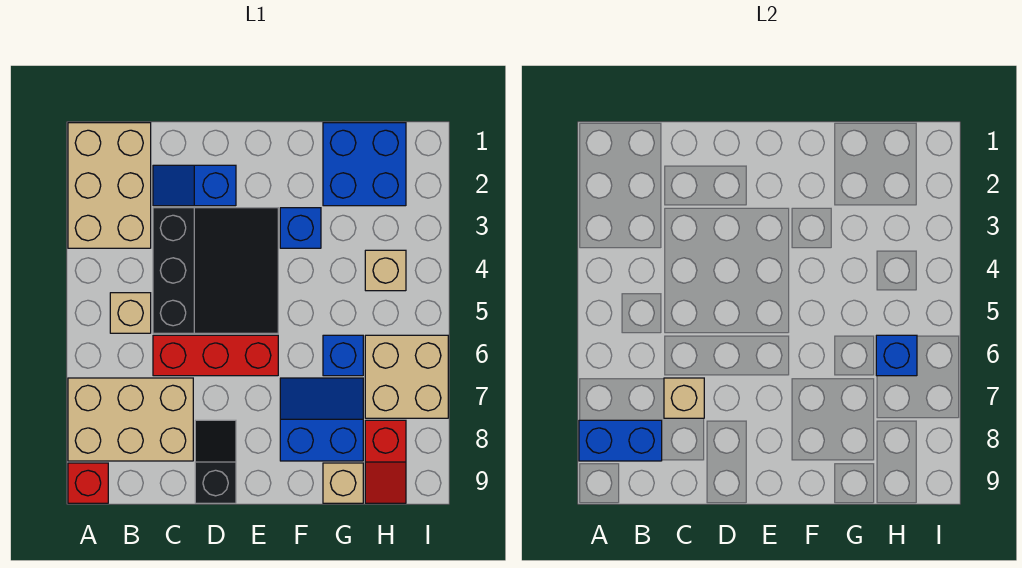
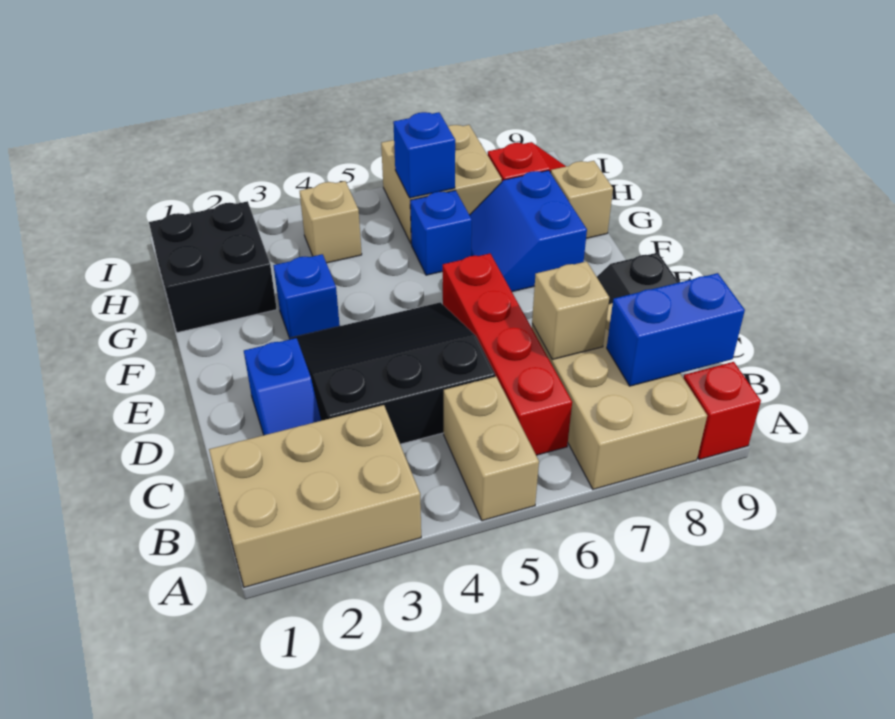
blue brick A8:B8 level 2 -> blue brick B8:B9 level 2
tan brick B5 level 1 -> tan brick A5:B5 level 1
red brick C6:E6 level 1 -> red brick B6:E6 level 1
blue brick G1:H2 level 1 -> black brick G1:H2 level 1

